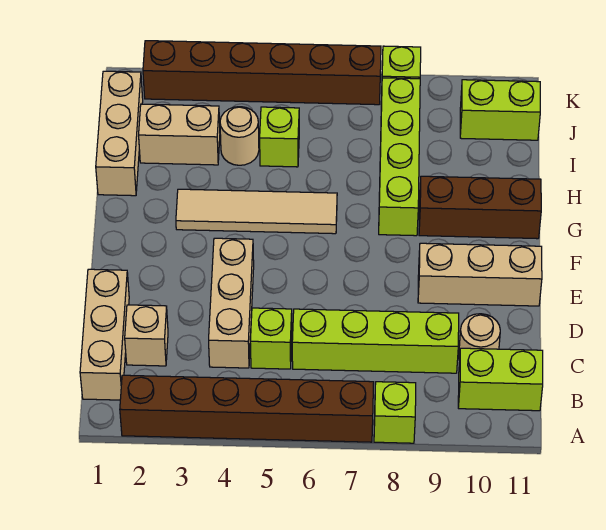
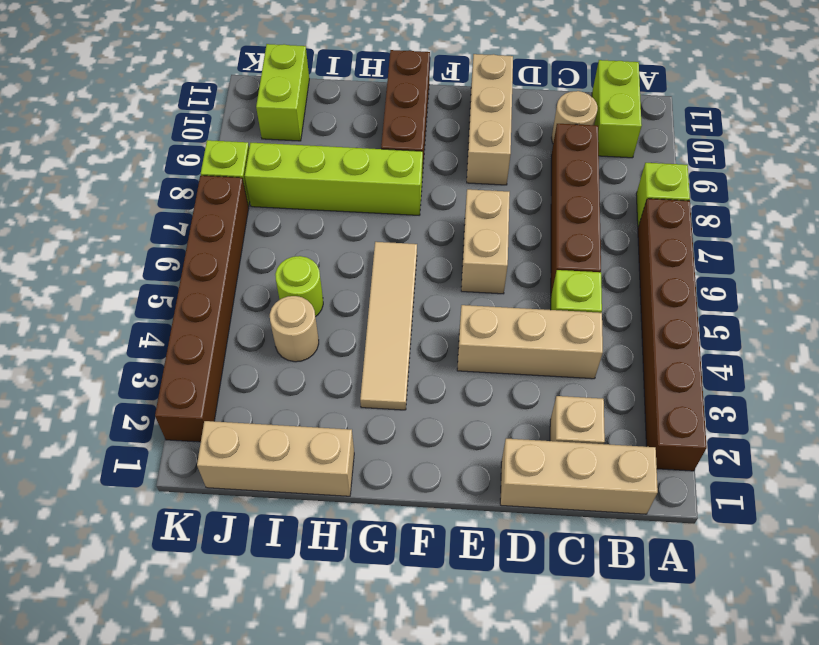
lime brick C6:C9 level 1 -> brown brick C6:C9 level 1
tan brick I2:I3 level 1 -> tan brick E6:E7 level 1
lime brick I5 level 1 -> lime round brick I5 level 1

